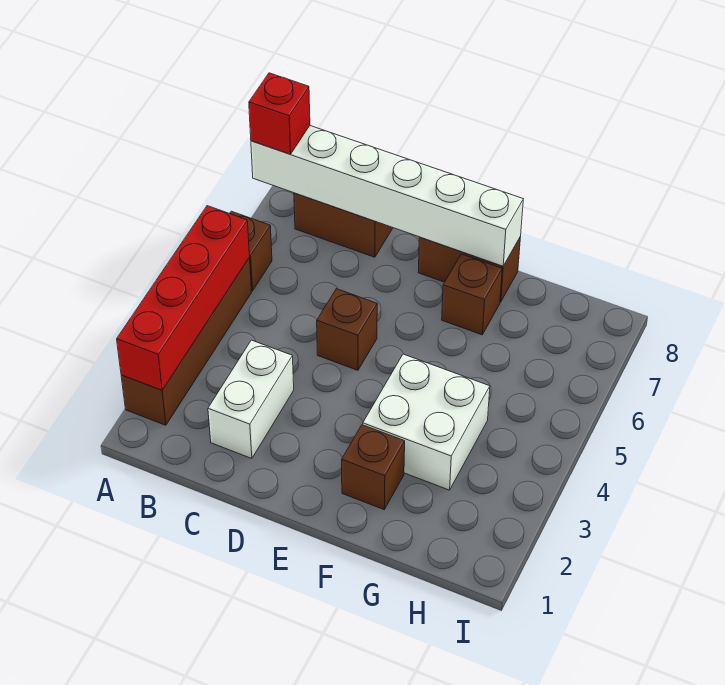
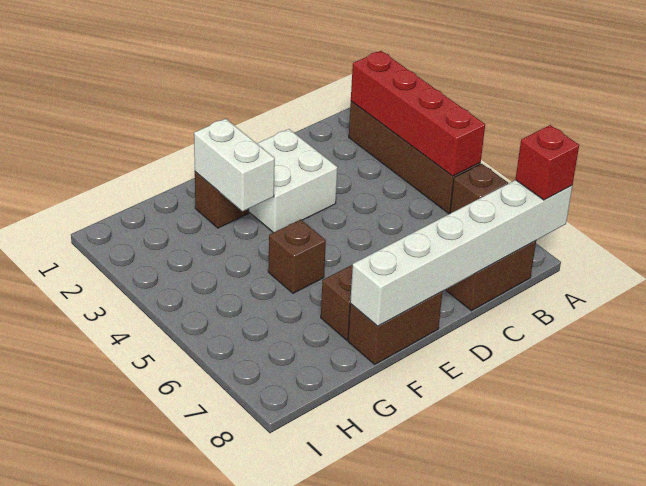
white brick C2:C3 level 1 -> white brick F2:F3 level 2
brown brick D5 level 1 -> brown brick F5 level 1
white brick F3:G4 level 1 -> white brick D2:E3 level 1

